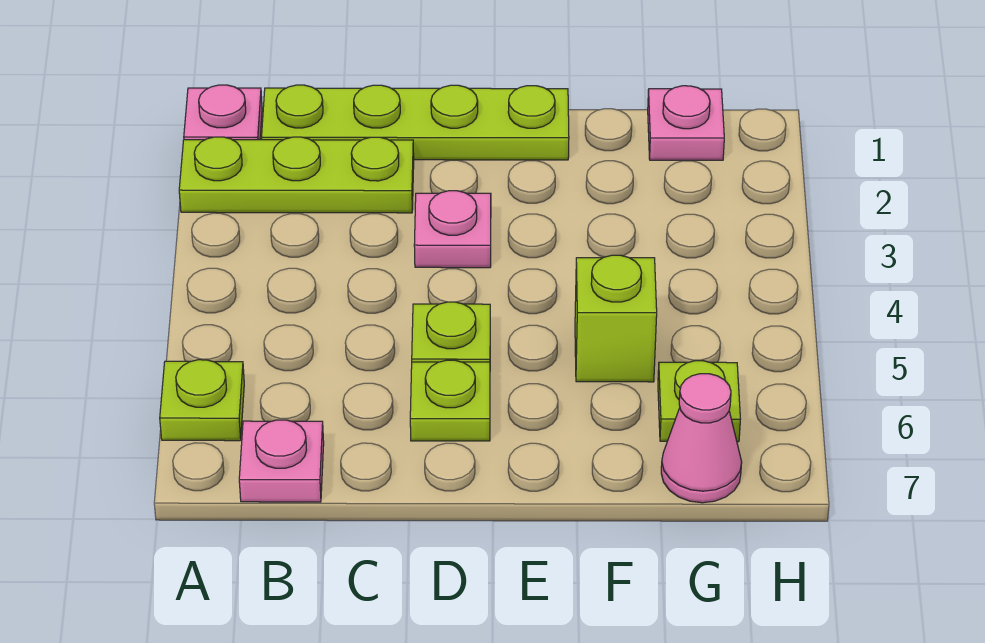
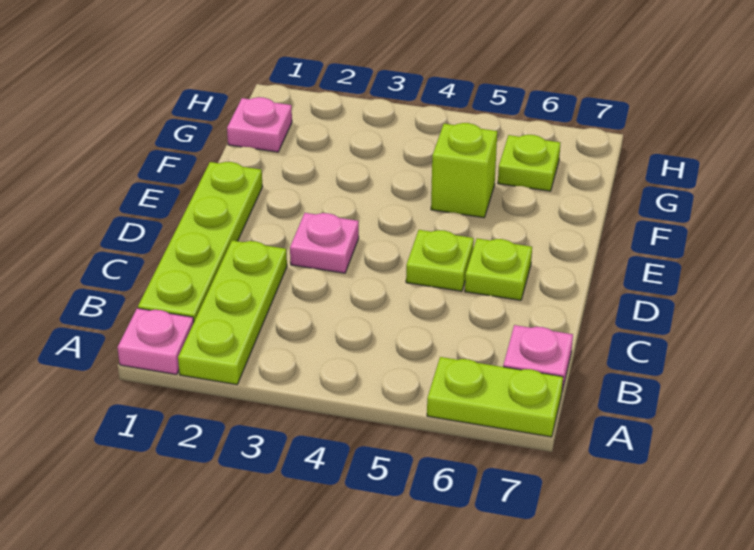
lime plate A6 level 1 -> lime plate A6:A7 level 1
pink cone G7 level 1 -> none

